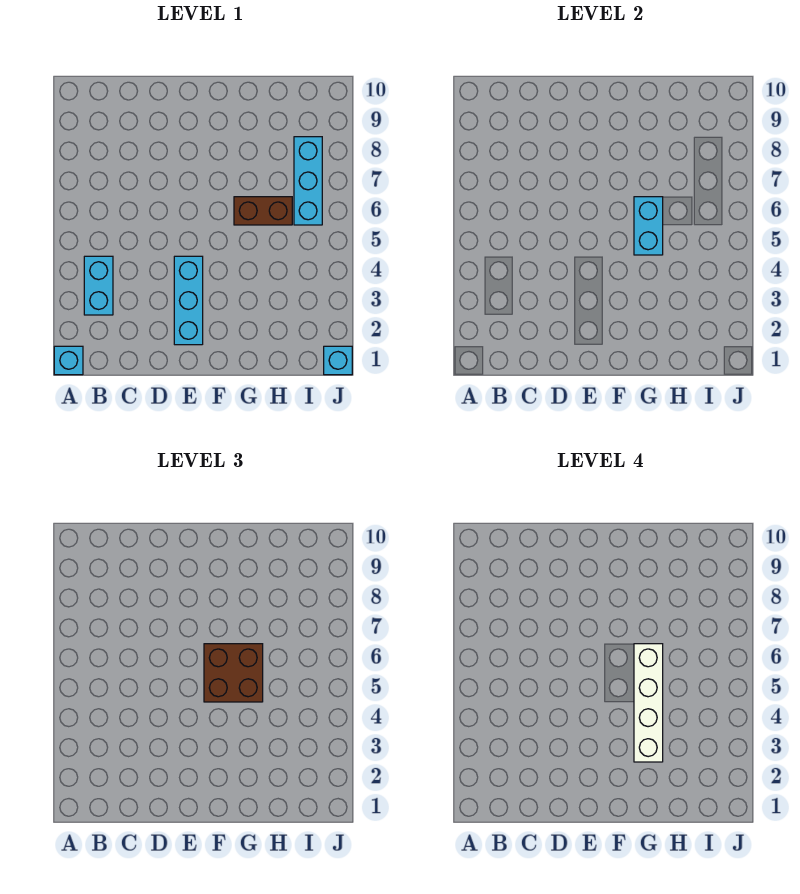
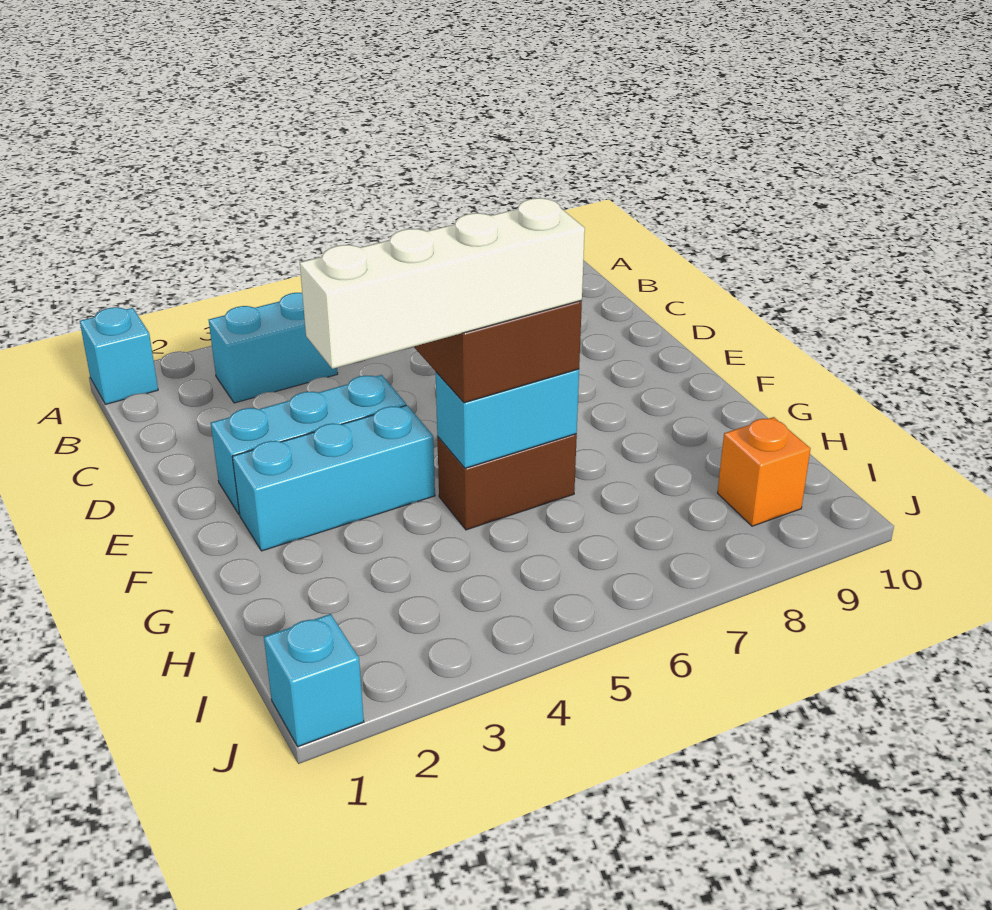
brown brick G6:H6 level 1 -> brown brick G5:G6 level 1
cyan brick I6:I8 level 1 -> cyan brick F2:F4 level 1
none -> orange brick I9 level 1

